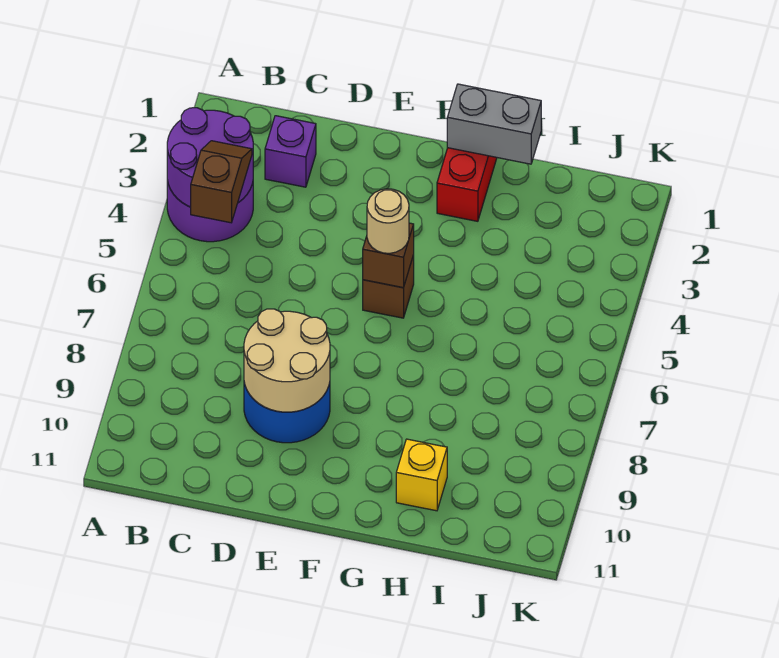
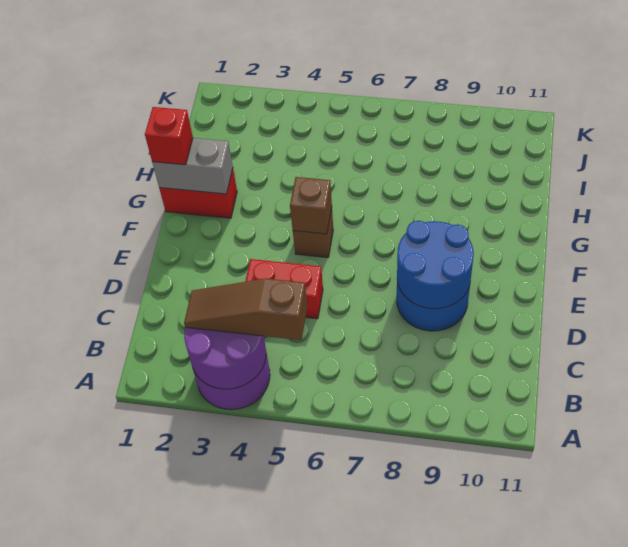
brown slope B4:B5 level 3 top 5 -> brown slope B3:B5 level 3 top 5
purple brick C2 level 1 -> none
none -> red brick D4:D5 level 1
tan round brick D8:E9 level 2 -> blue round brick D8:E9 level 2
tan round brick F5 level 3 -> none
grey brick G1:H1 level 2 -> grey brick G1:G2 level 2
none -> red brick G1 level 3
yellow brick H10 level 1 -> none

